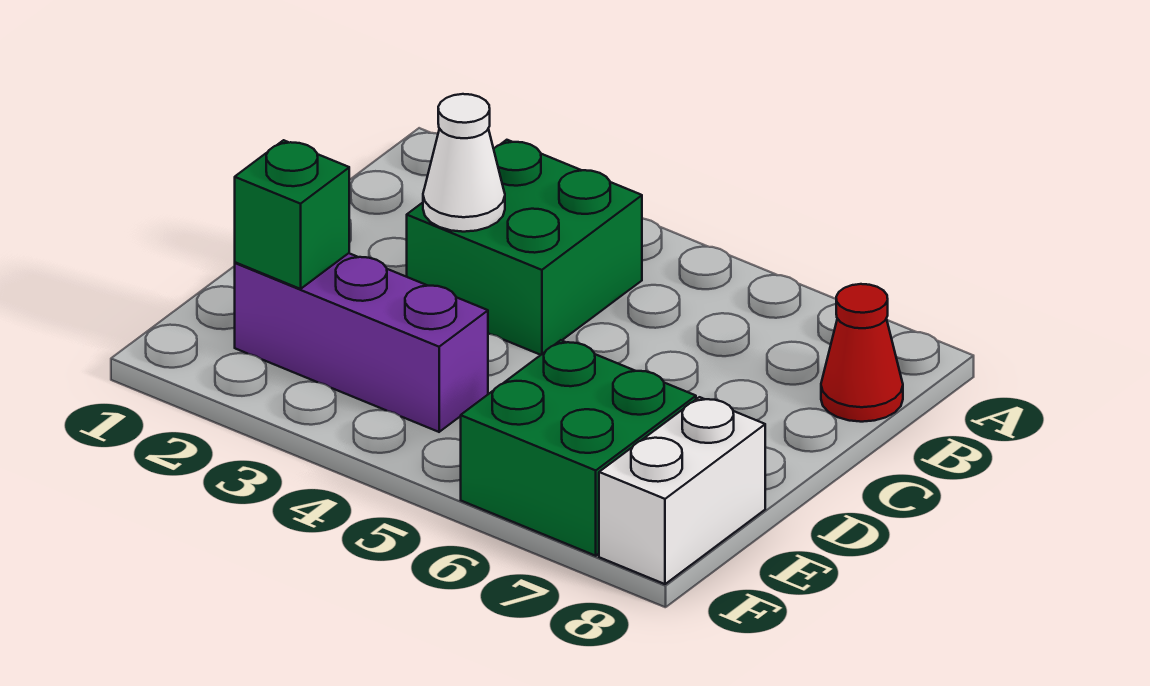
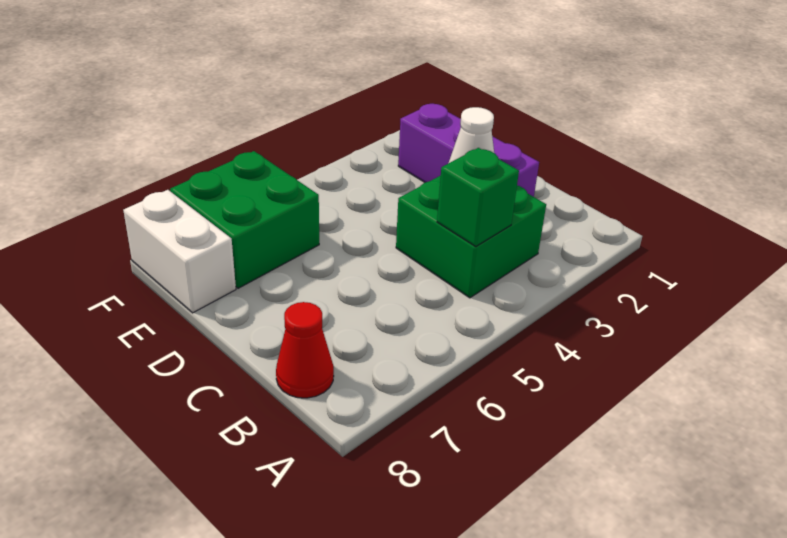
purple brick E2:E4 level 1 -> purple brick C2:E2 level 1
green brick E2 level 2 -> green brick B4 level 2

